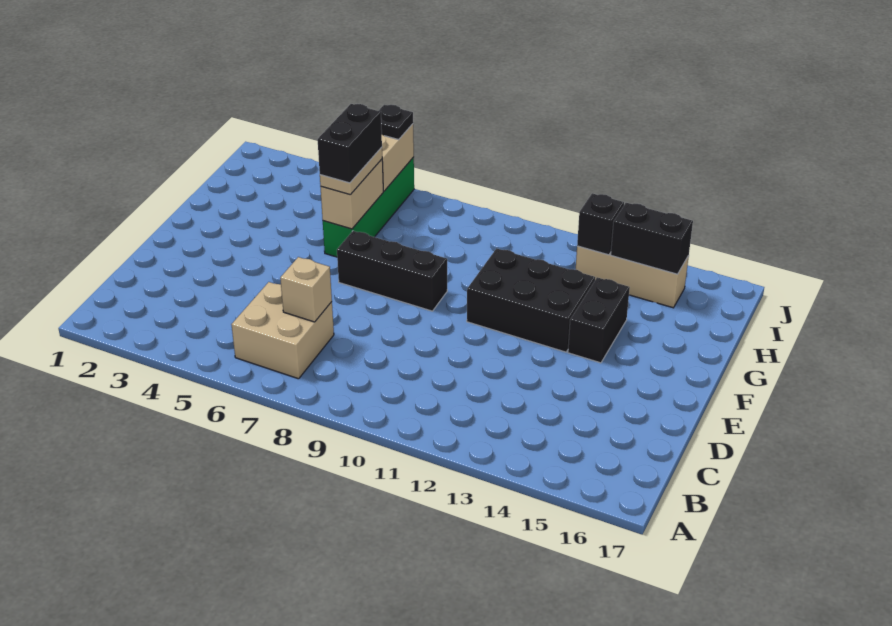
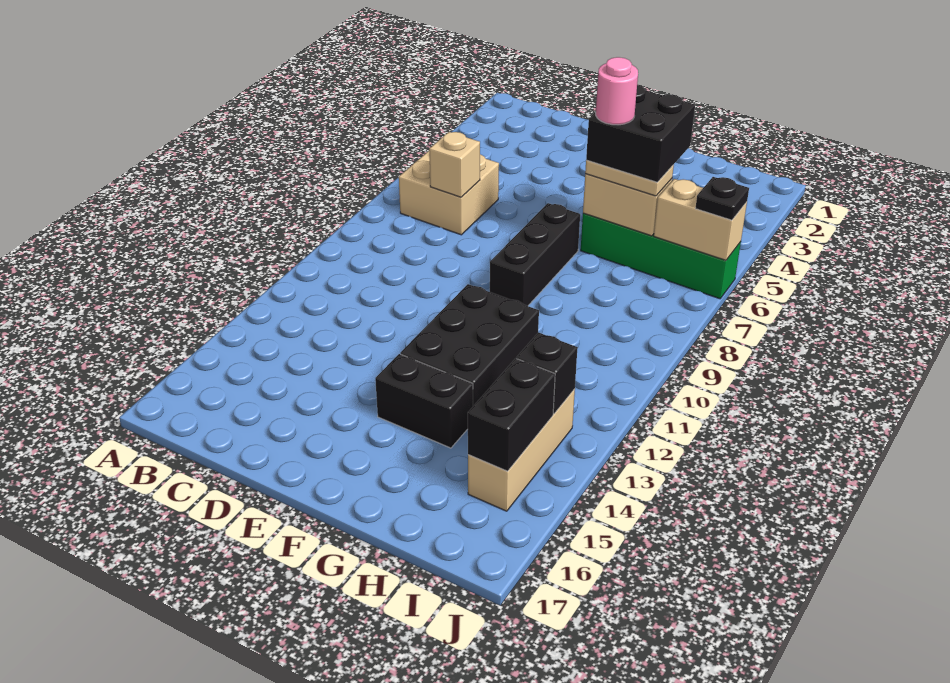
black brick G6:H6 level 4 -> black brick G5:H6 level 4
none -> pink round brick G6 level 5

